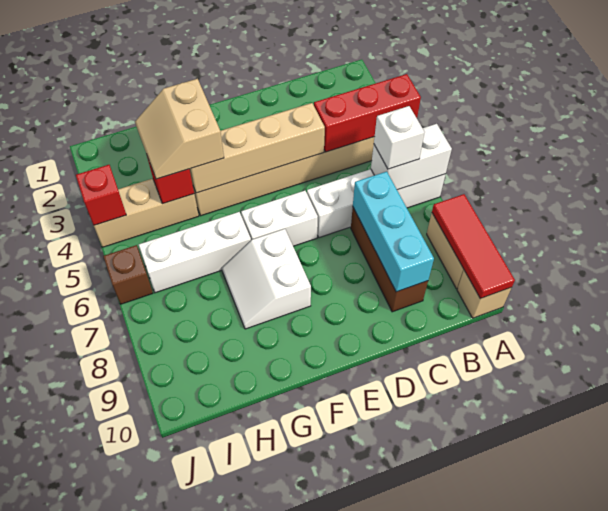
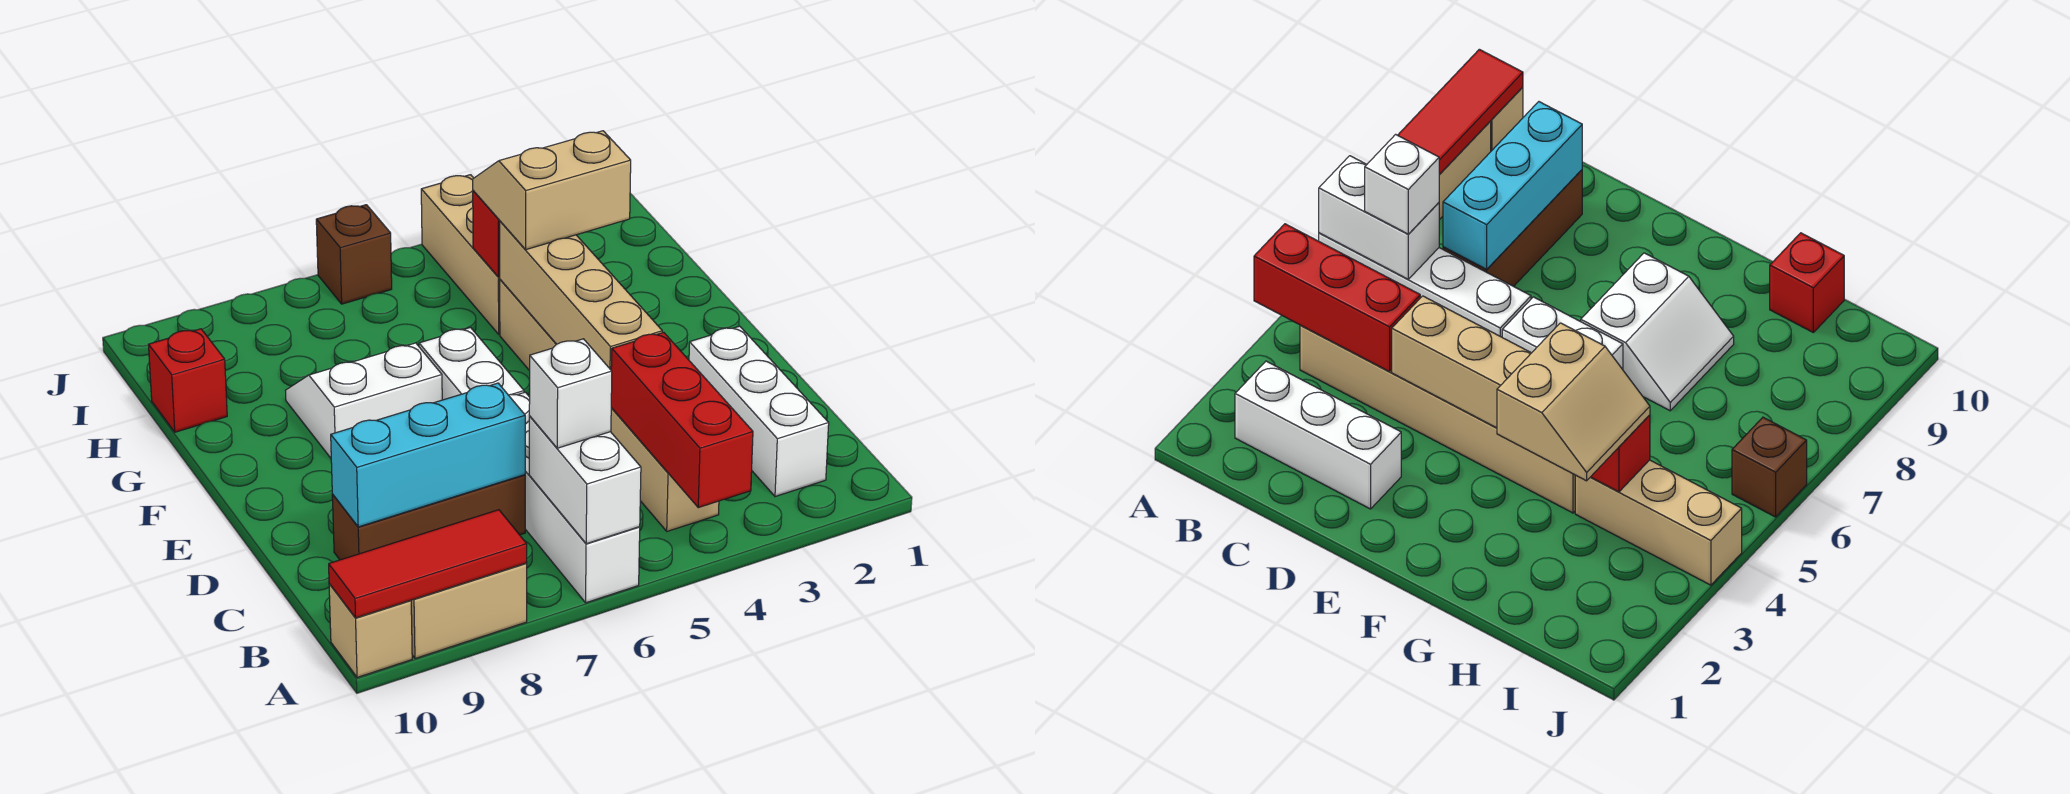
white brick G6:I6 level 1 -> white brick B2:D2 level 1
red brick J4 level 2 -> red brick H10 level 1

